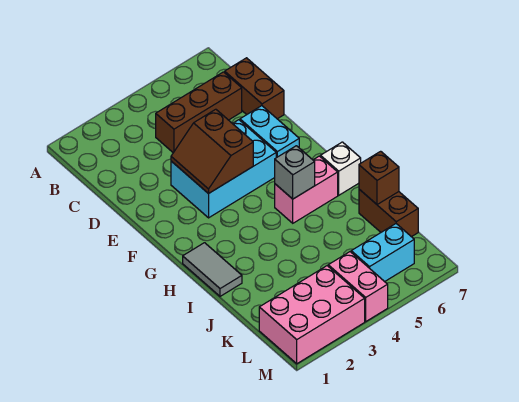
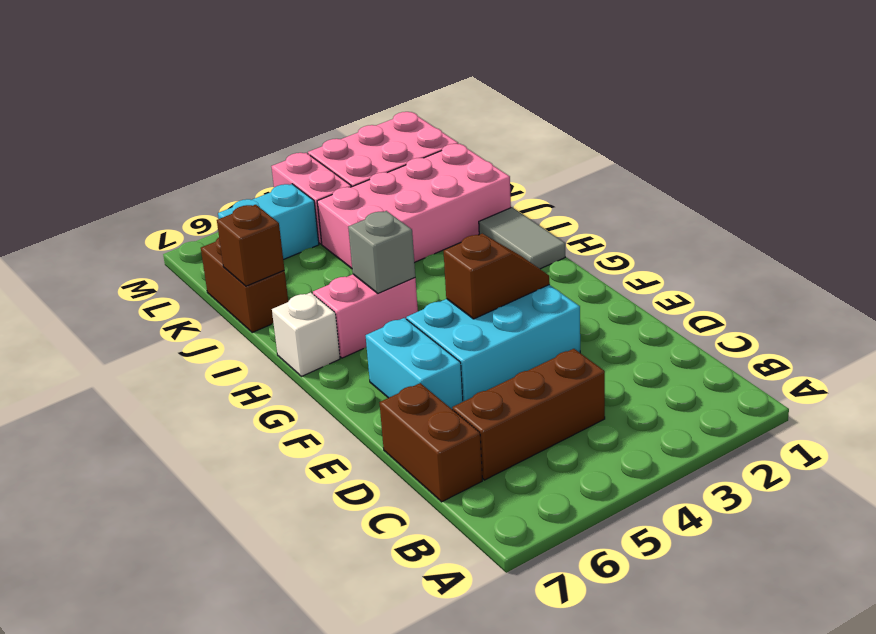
brown slope E3:F4 level 2 top 4 -> brown slope F3:F4 level 2 top 4
none -> pink brick J1:K4 level 1

